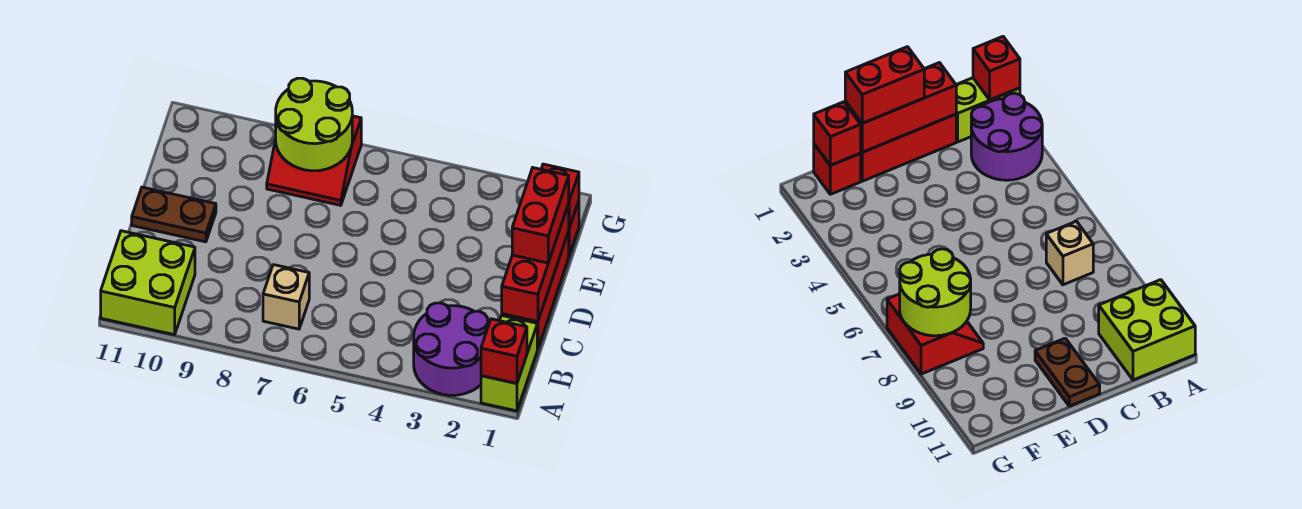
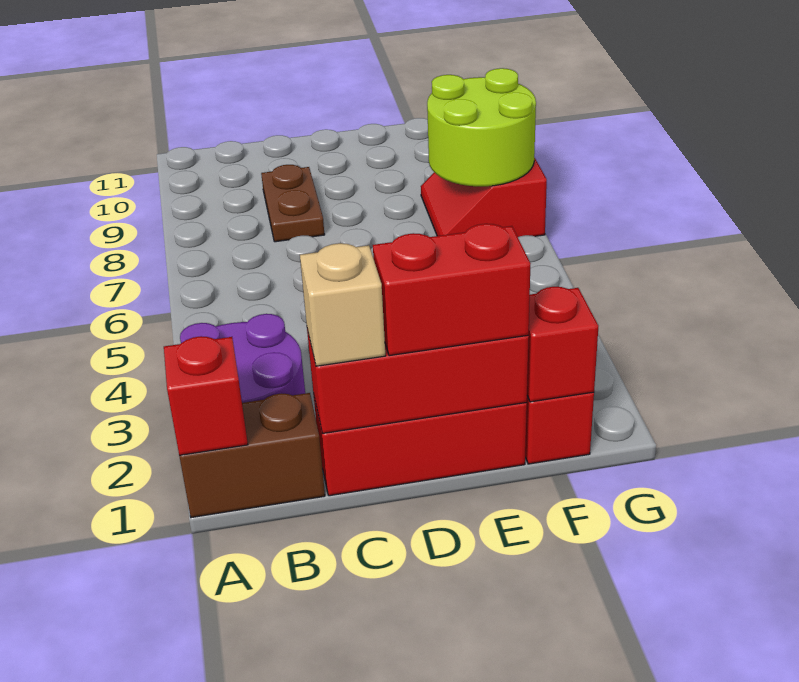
lime brick A1:B1 level 1 -> brown brick A1:B1 level 1
lime brick A10:B11 level 1 -> none
tan brick B7 level 1 -> tan brick C1 level 3
brown plate D10:D11 level 1 -> brown plate C8:C9 level 1

